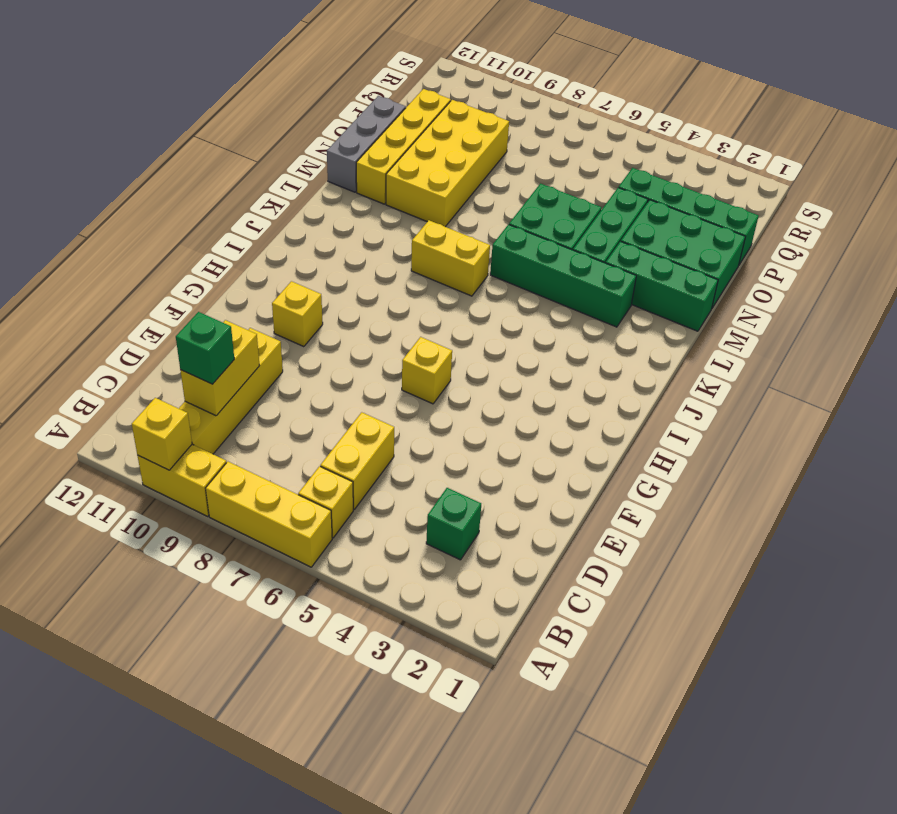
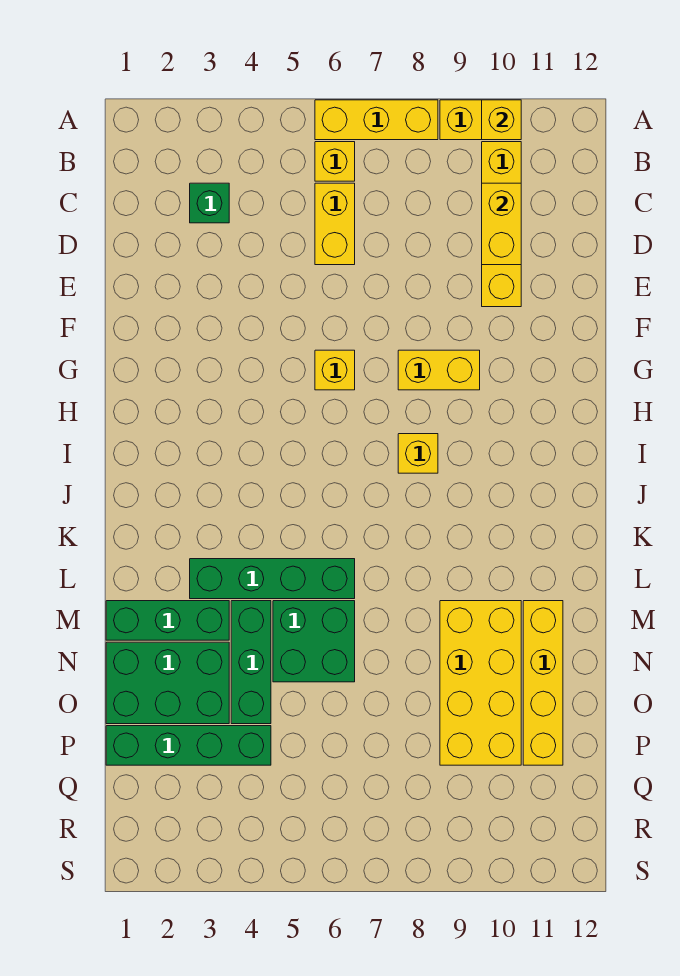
green brick C10 level 3 -> none
yellow brick G10 level 1 -> yellow brick I8 level 1
yellow brick K7:K8 level 1 -> yellow brick G8:G9 level 1
grey brick M12:O12 level 1 -> none

